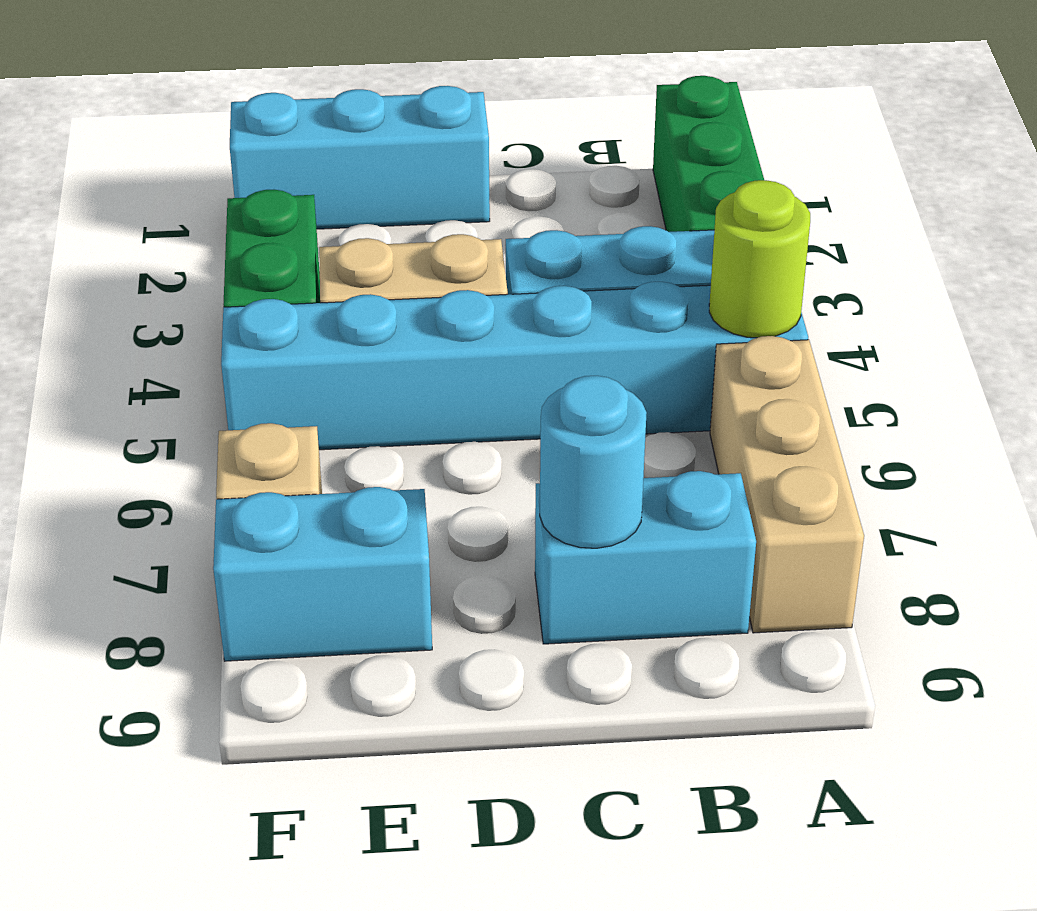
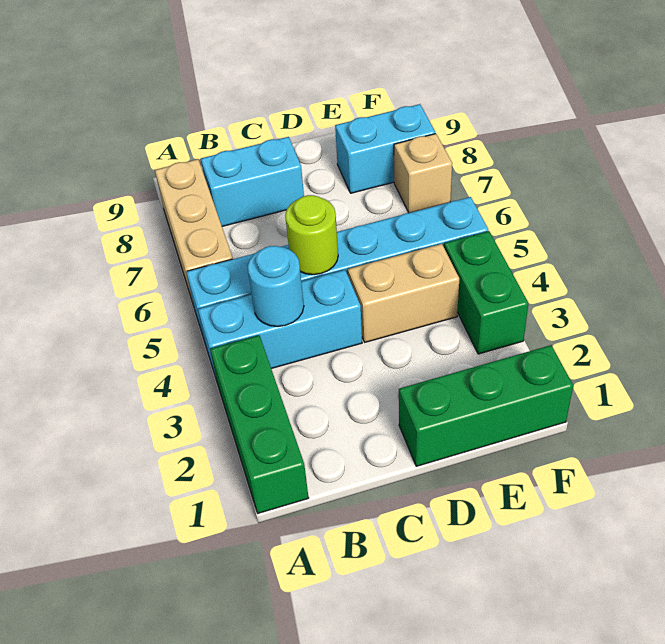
lime round brick A5 level 2 -> lime round brick C5 level 2
cyan round brick C8 level 2 -> cyan round brick B4 level 2
cyan brick D1:F1 level 1 -> green brick D1:F1 level 1

